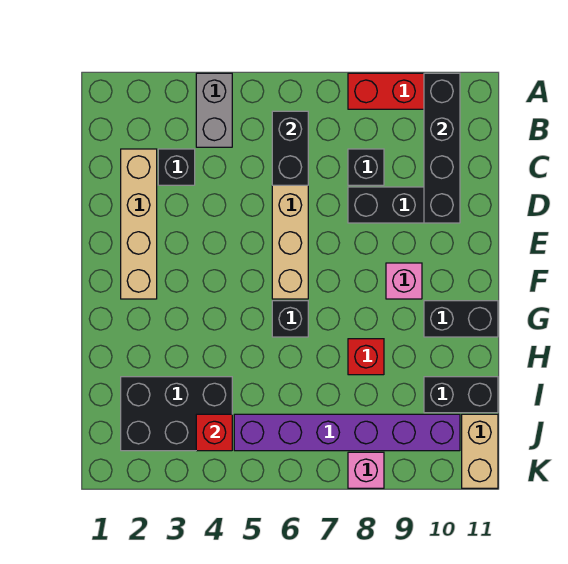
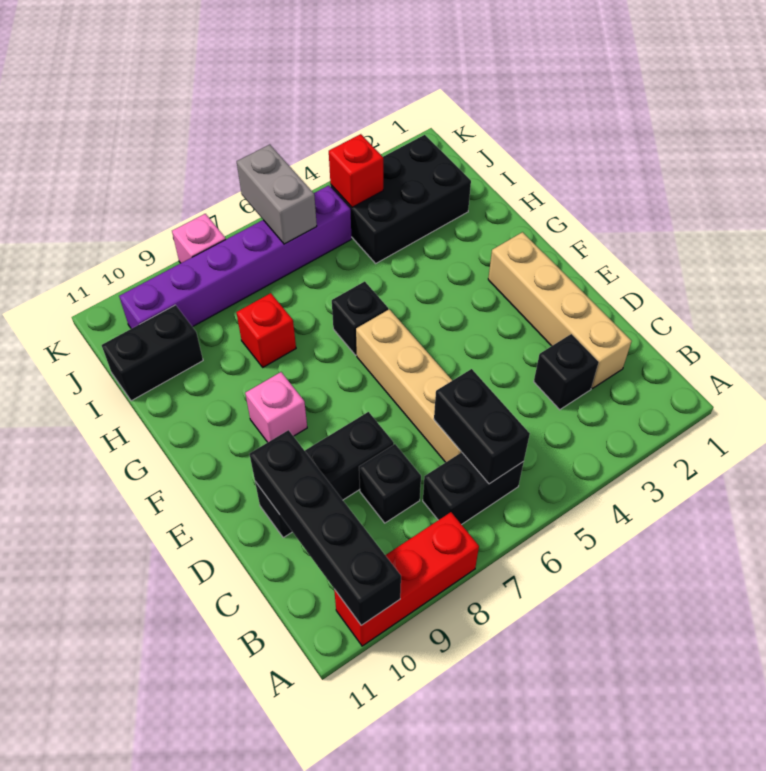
grey brick A4:B4 level 1 -> grey brick J6:K6 level 2
black brick G10:G11 level 1 -> black brick B6:B7 level 1
tan brick J11:K11 level 1 -> none

